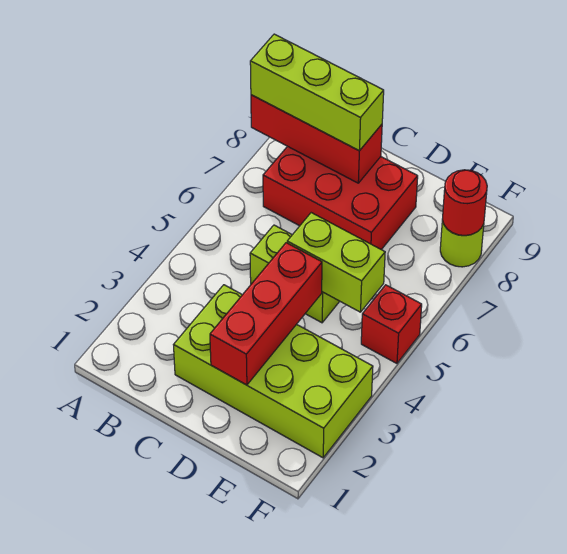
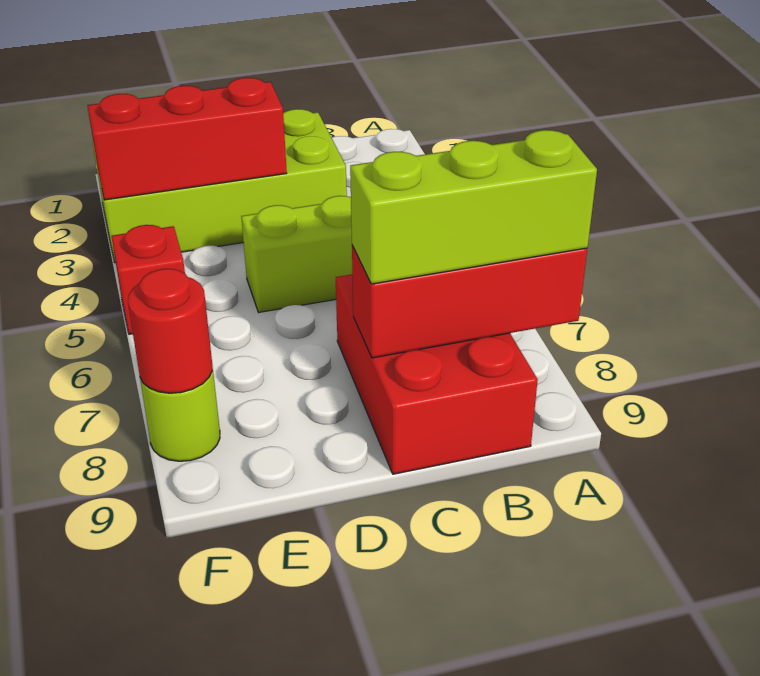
red brick B7:D8 level 1 -> red brick B7:C9 level 1
red brick D2:D4 level 2 -> red brick D3:F3 level 2
lime brick D5:E5 level 2 -> none

